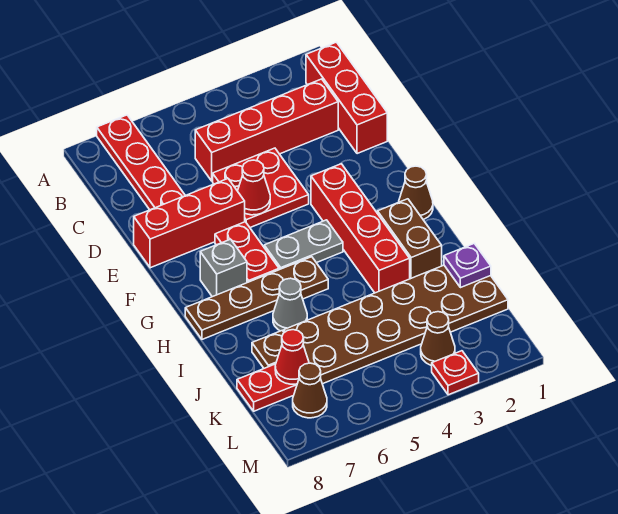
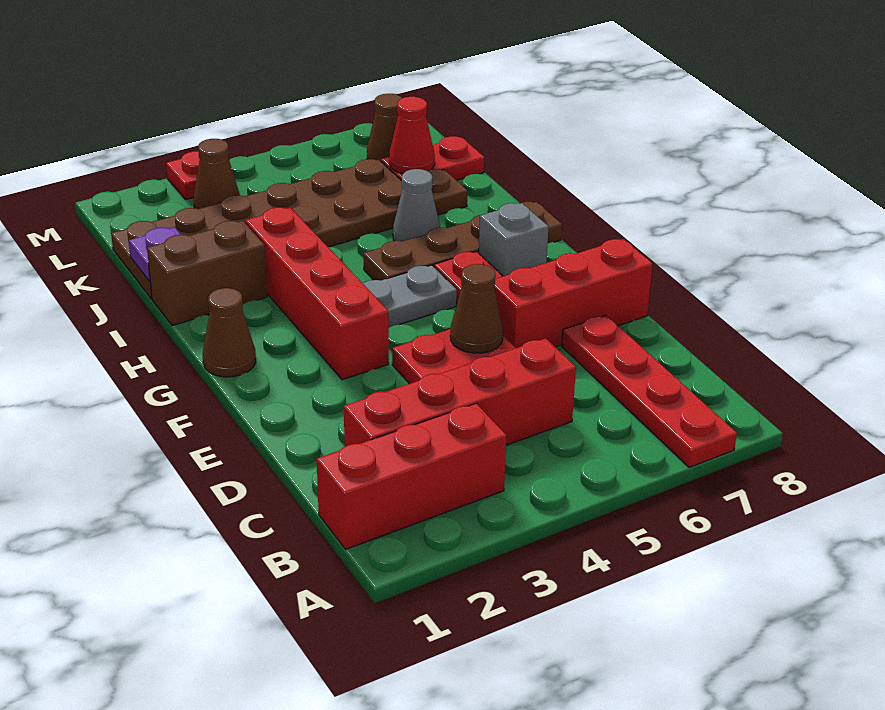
red brick B1:D1 level 1 -> red brick B1:B3 level 1
red cone E5 level 2 -> brown cone E5 level 2
brown brick H2:I2 level 1 -> brown brick I1:I2 level 1

